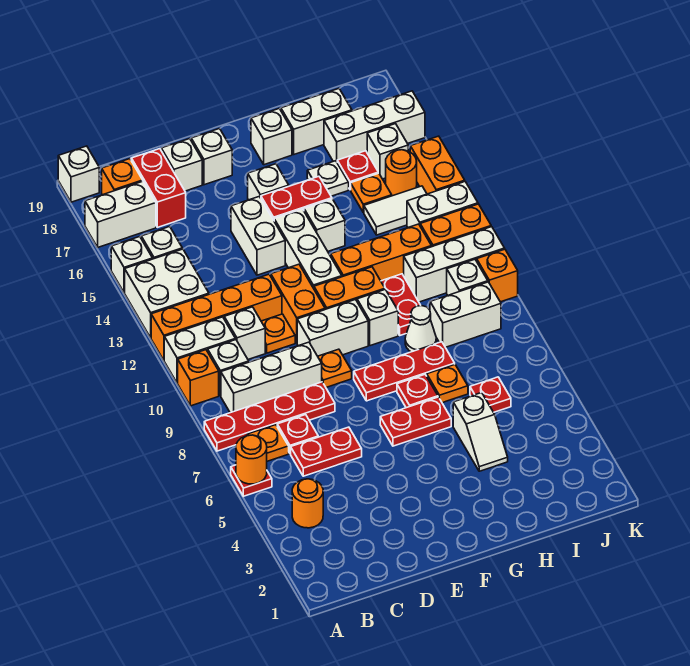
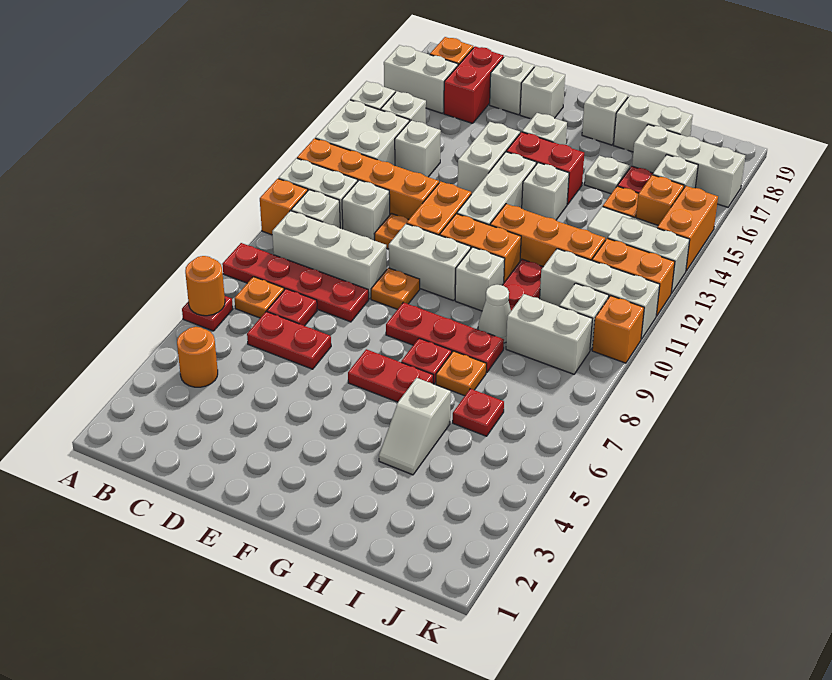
white brick A19 level 1 -> white brick C14 level 1
orange round brick J15 level 1 -> orange brick J15 level 1

